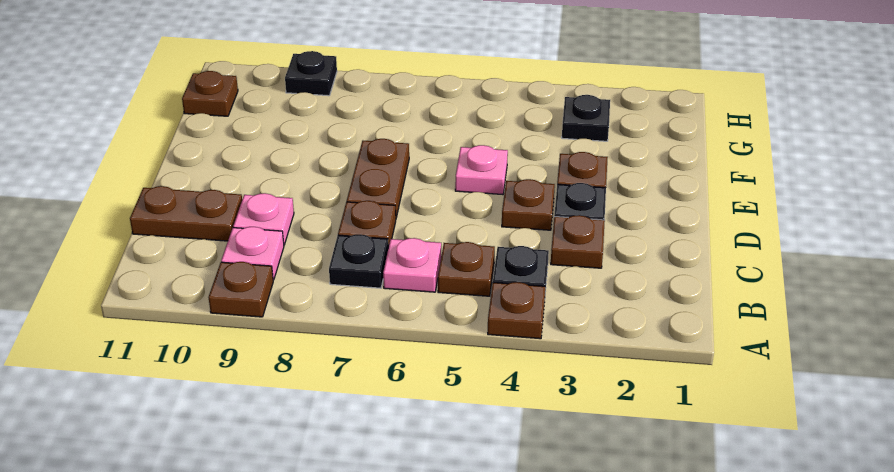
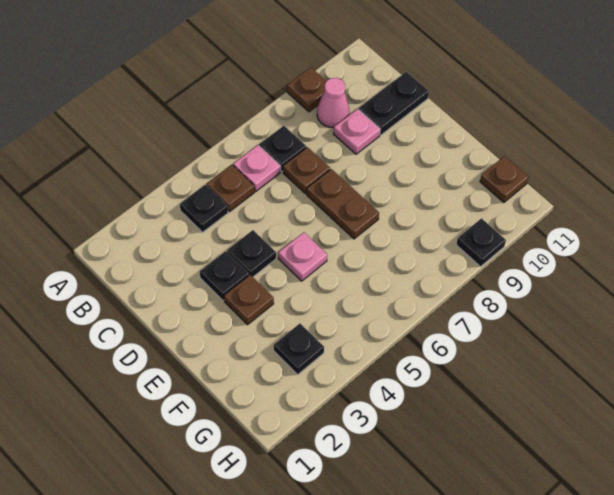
brown plate A4 level 1 -> none
pink plate B9 level 1 -> pink cone B9 level 1
brown plate C3 level 1 -> none
brown plate C10:C11 level 1 -> black plate C10:C11 level 1
brown plate D4 level 1 -> black plate D4 level 1

